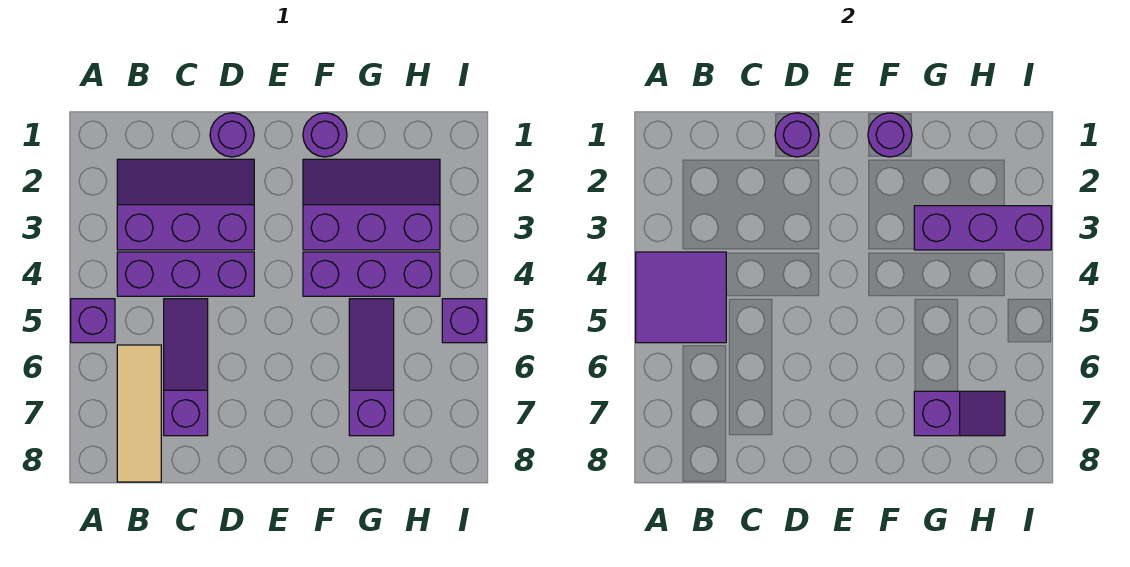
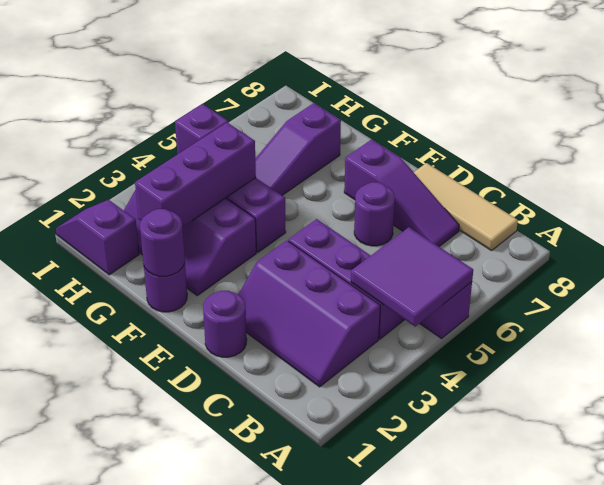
tan tile B6:B8 level 1 -> tan tile B8:D8 level 1
purple slope C5:C7 level 1 top 7 -> purple slope C7:E7 level 1 top E
purple round brick D1 level 2 -> purple round brick D6 level 1
purple brick G3:I3 level 2 -> purple brick G2:G4 level 2
purple slope G7:H7 level 2 top G -> purple slope H1:I1 level 1 top H

